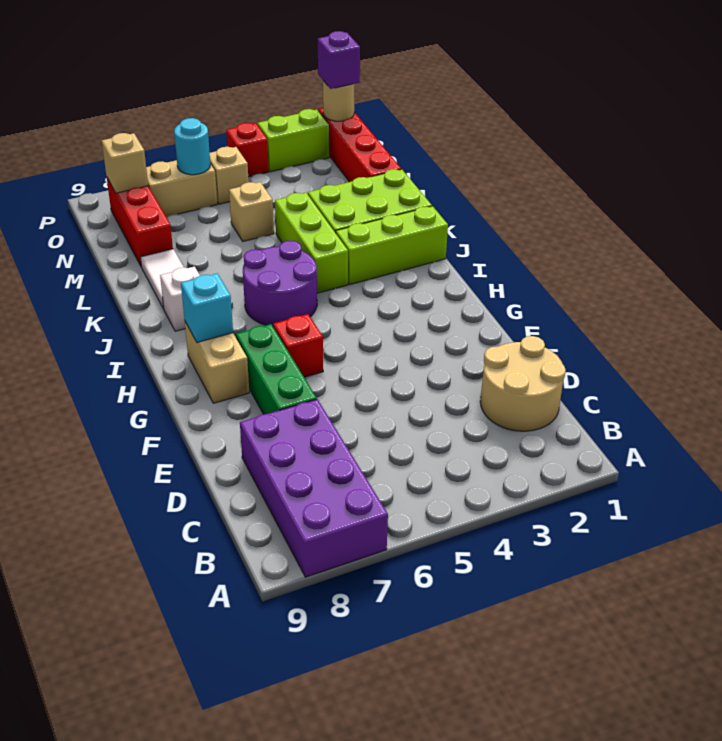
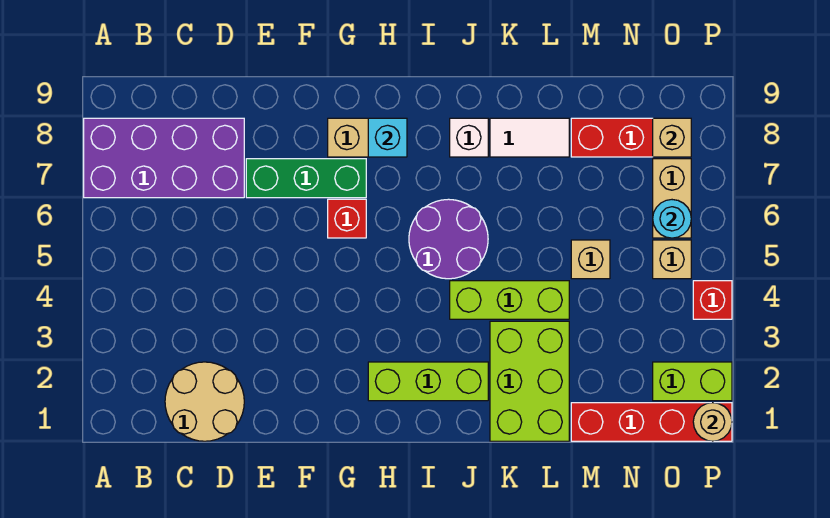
lime brick J1:J3 level 1 -> lime brick H2:J2 level 1
purple brick P1 level 3 -> none
lime brick P2:P3 level 1 -> lime brick O2:P2 level 1

